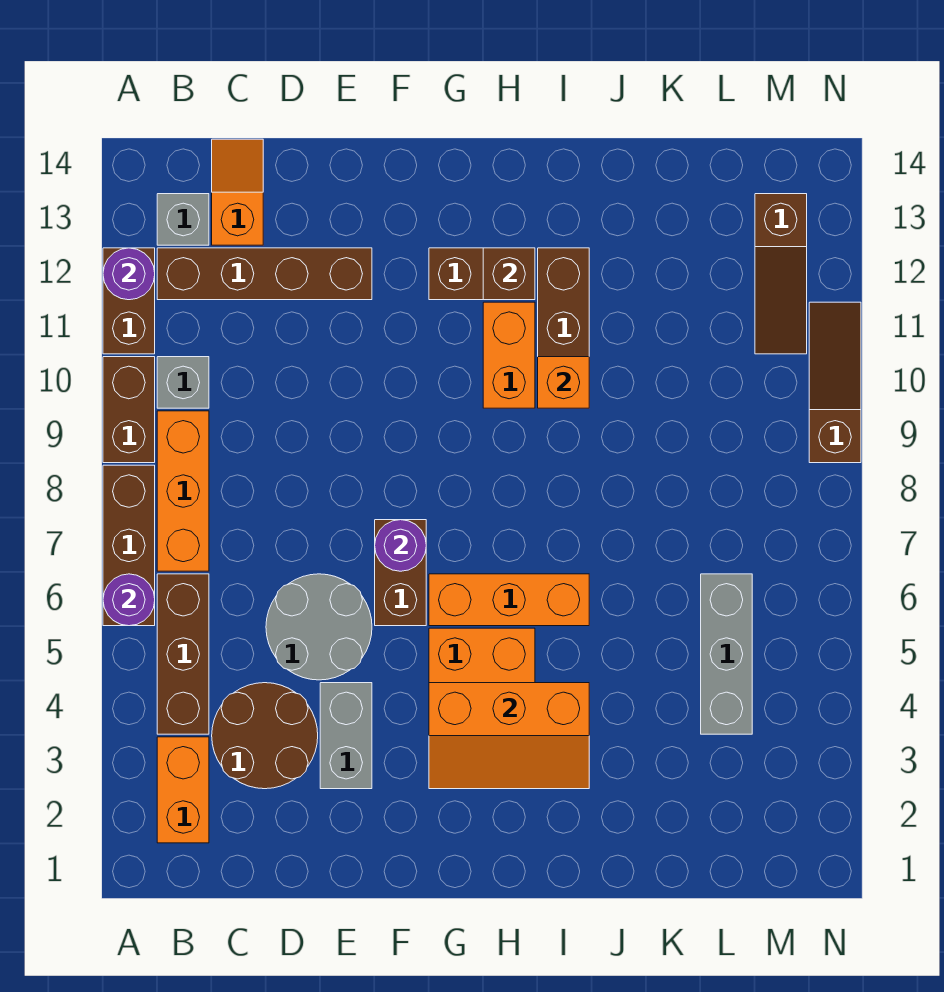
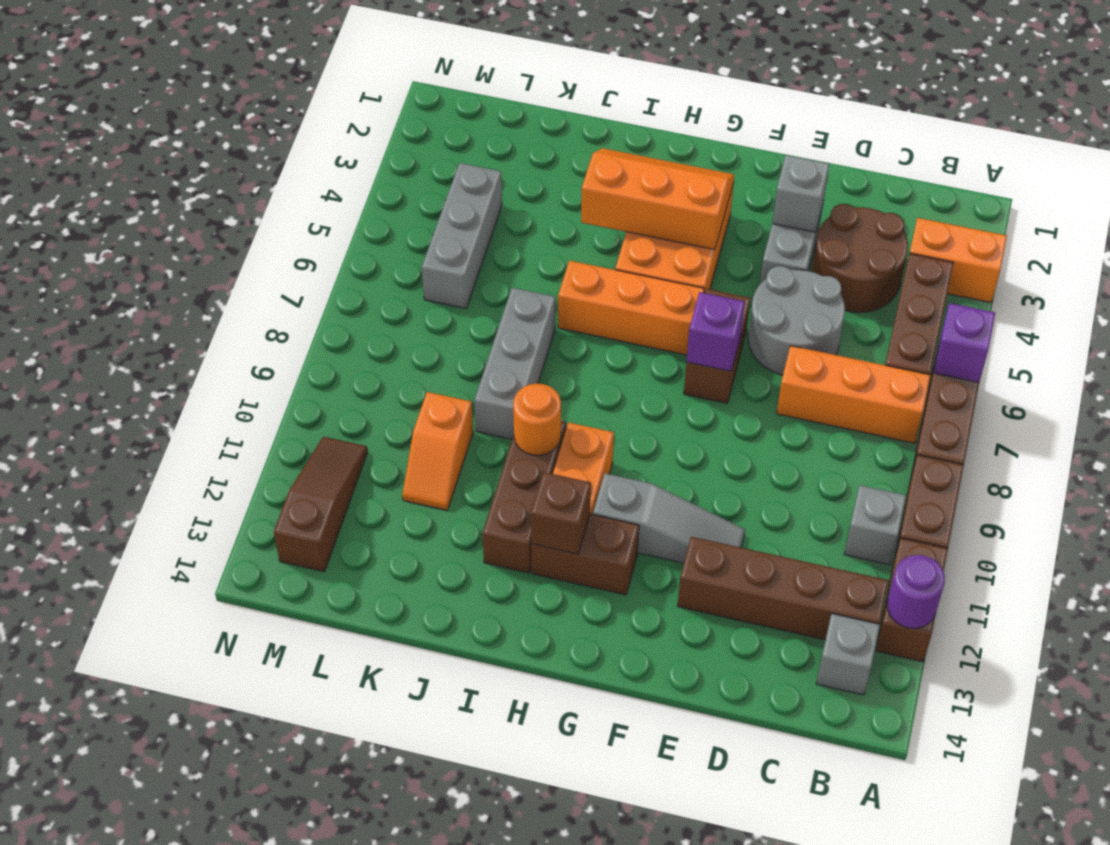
purple round brick A6 level 2 -> purple brick A6 level 2
orange brick B2:B3 level 1 -> orange brick A3:B3 level 1
orange brick B7:B9 level 1 -> orange brick B7:D7 level 1
orange slope C13:C14 level 1 top 13 -> orange slope K10:K11 level 1 top 10
none -> grey brick E3 level 2
none -> grey slope E11:G11 level 1 top G
purple round brick F7 level 2 -> purple brick F7 level 2
orange brick I10 level 2 -> orange round brick I10 level 2
none -> grey brick J7:J9 level 1
brown slope N9:N11 level 1 top 9 -> none

